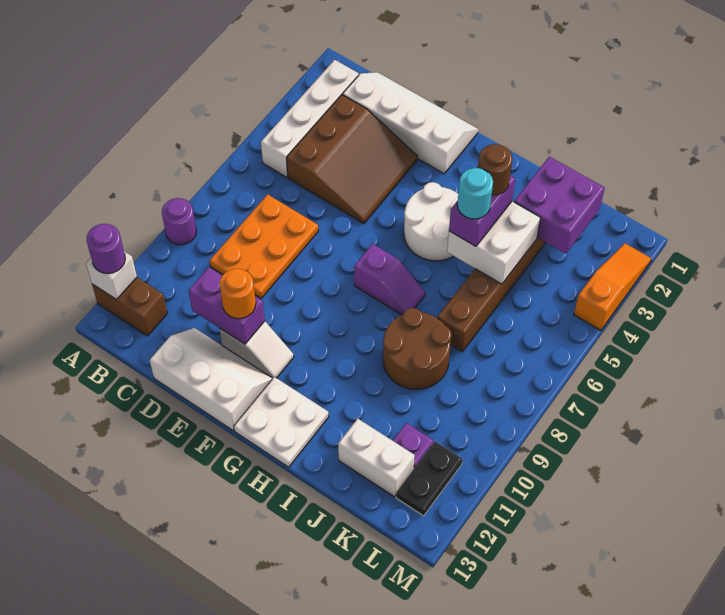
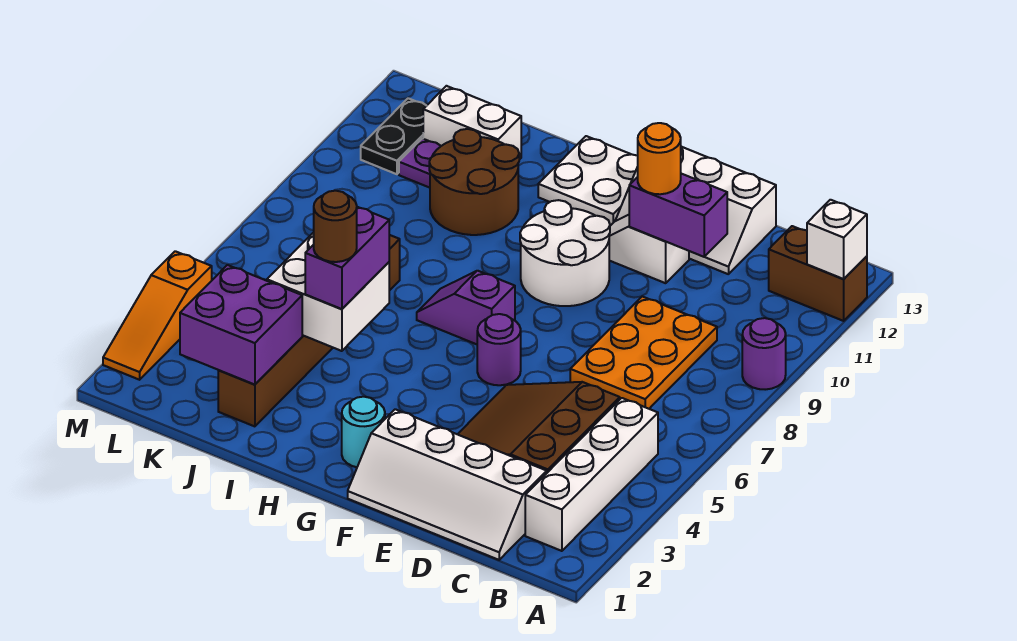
purple round brick A12 level 3 -> purple round brick F6 level 1
white round brick G4:H5 level 1 -> white round brick F9:G10 level 1
cyan round brick I5 level 4 -> cyan round brick G2 level 1
brown round brick I8:J9 level 1 -> brown round brick I10:J11 level 1

